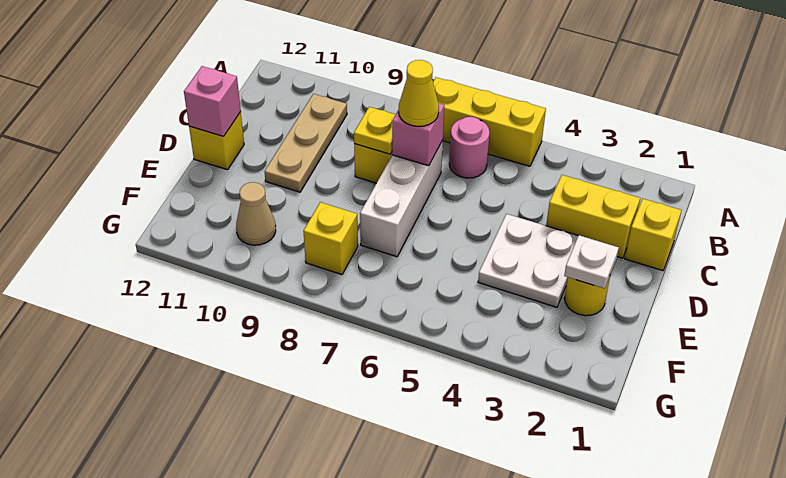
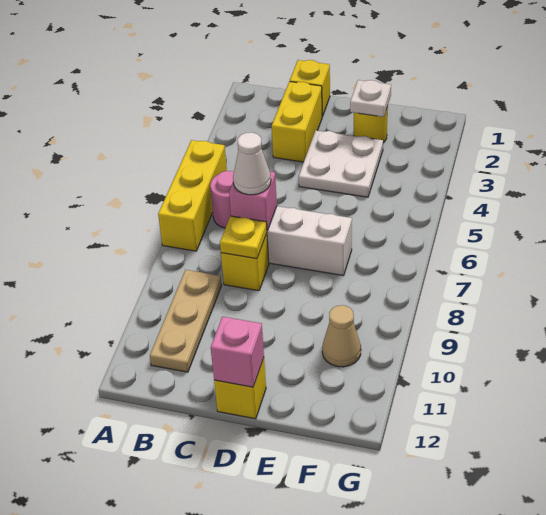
tan plate B10:D10 level 1 -> tan plate B9:B11 level 1
yellow cone C7 level 3 -> white cone C7 level 3
yellow brick F8 level 1 -> none

